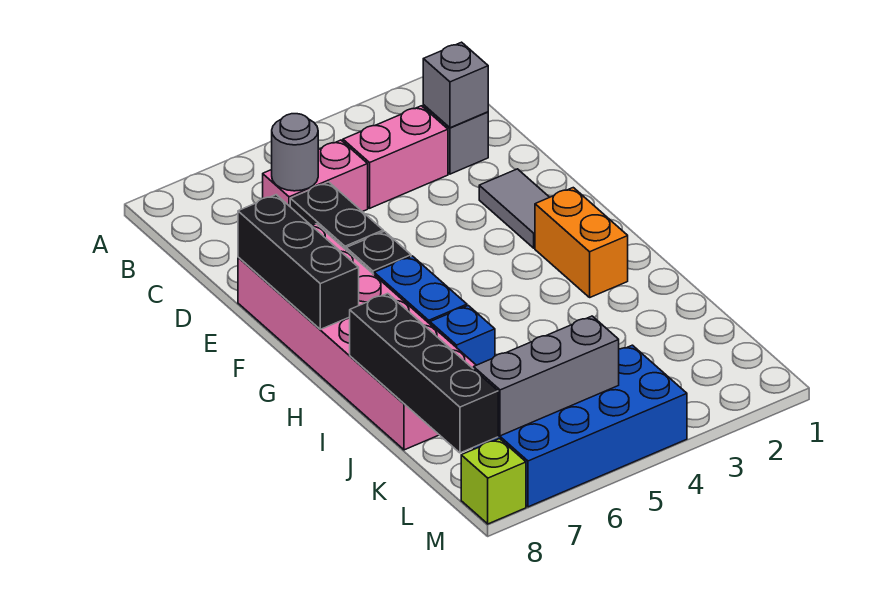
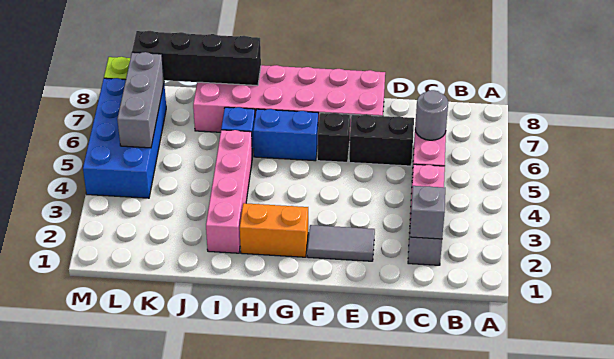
black brick E8:G8 level 2 -> none
none -> pink brick I2:I5 level 1

